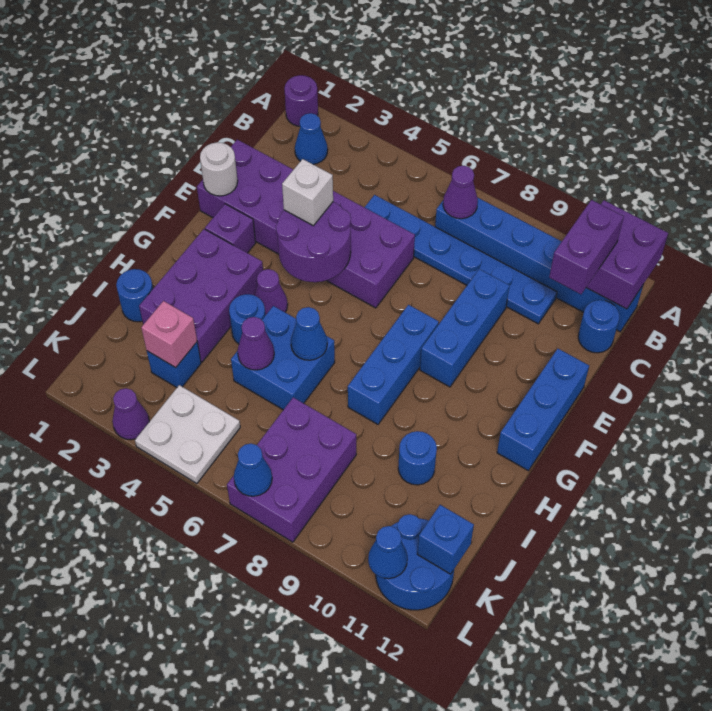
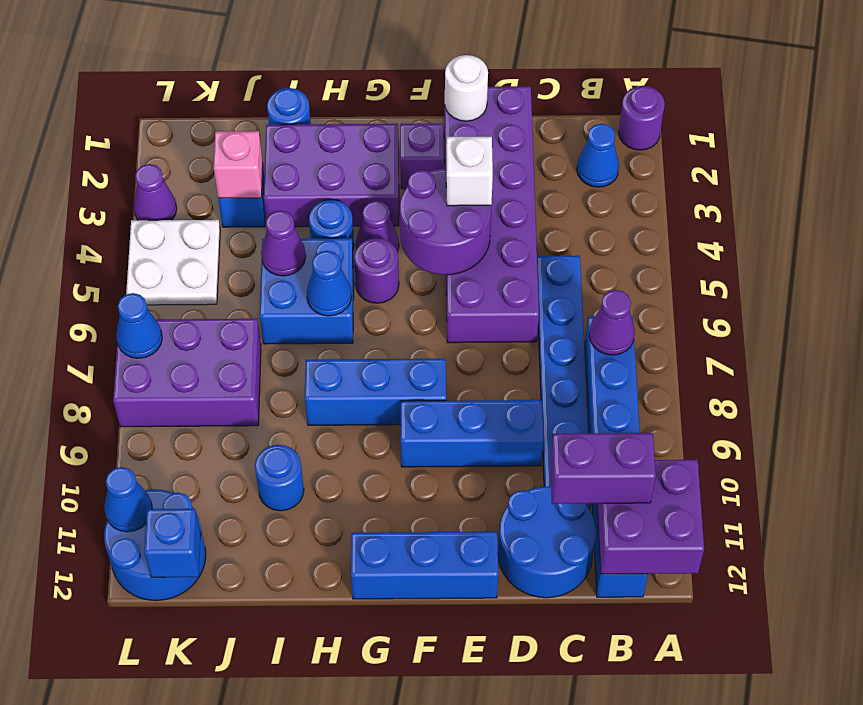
blue round brick C12 level 1 -> blue round brick C11:D12 level 1
none -> purple round brick G5 level 1

